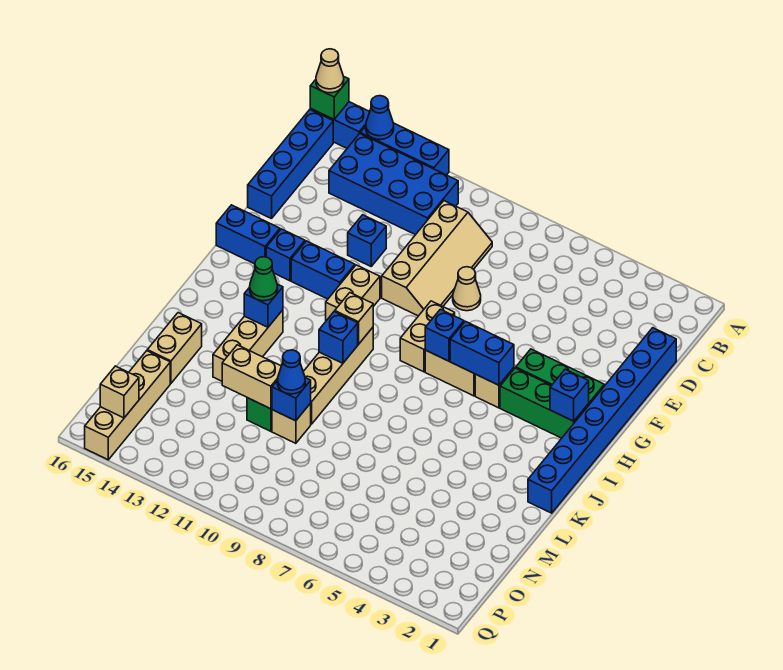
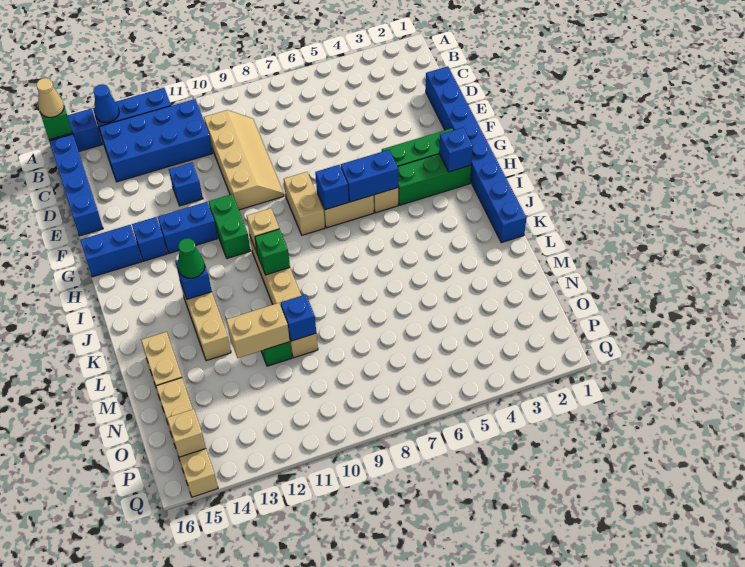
tan cone E8 level 1 -> none
tan brick G11:H11 level 1 -> green brick G11:H11 level 1
blue brick J10 level 2 -> green brick J10 level 2
blue cone M10 level 3 -> none

